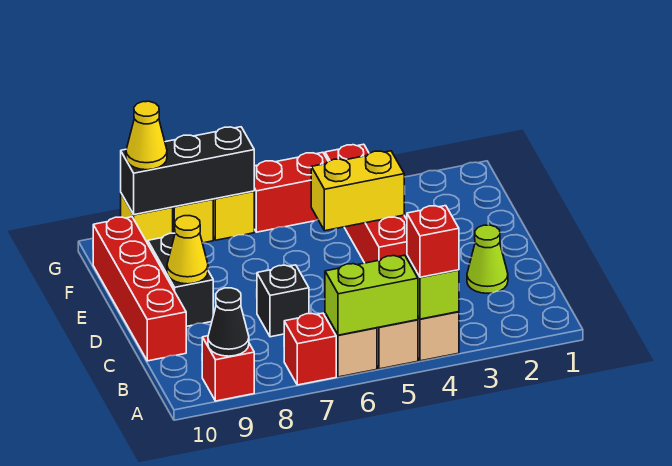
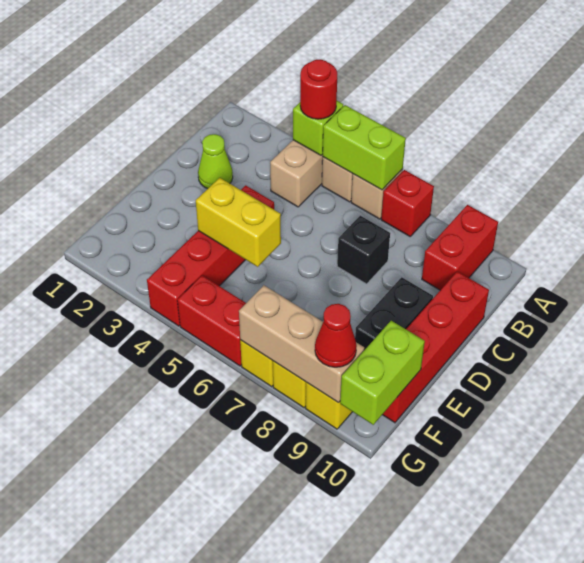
red brick A4 level 3 -> red round brick A4 level 3
red brick A9 level 1 -> red brick A9:B9 level 1
black cone A9 level 2 -> none
yellow cone D9 level 2 -> none
none -> lime brick F10:G10 level 2
black brick G7:G9 level 2 -> tan brick G7:G9 level 2
yellow cone G9 level 3 -> red cone G9 level 3

